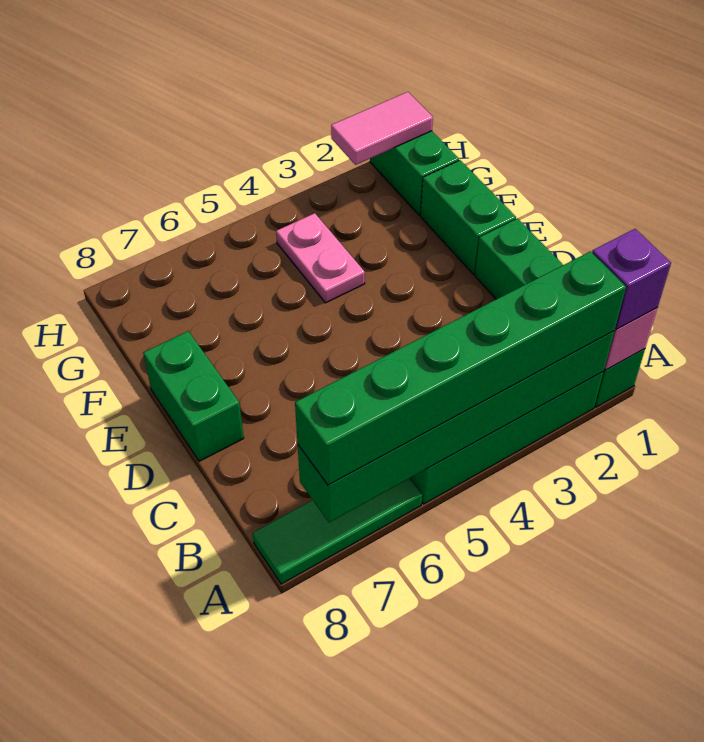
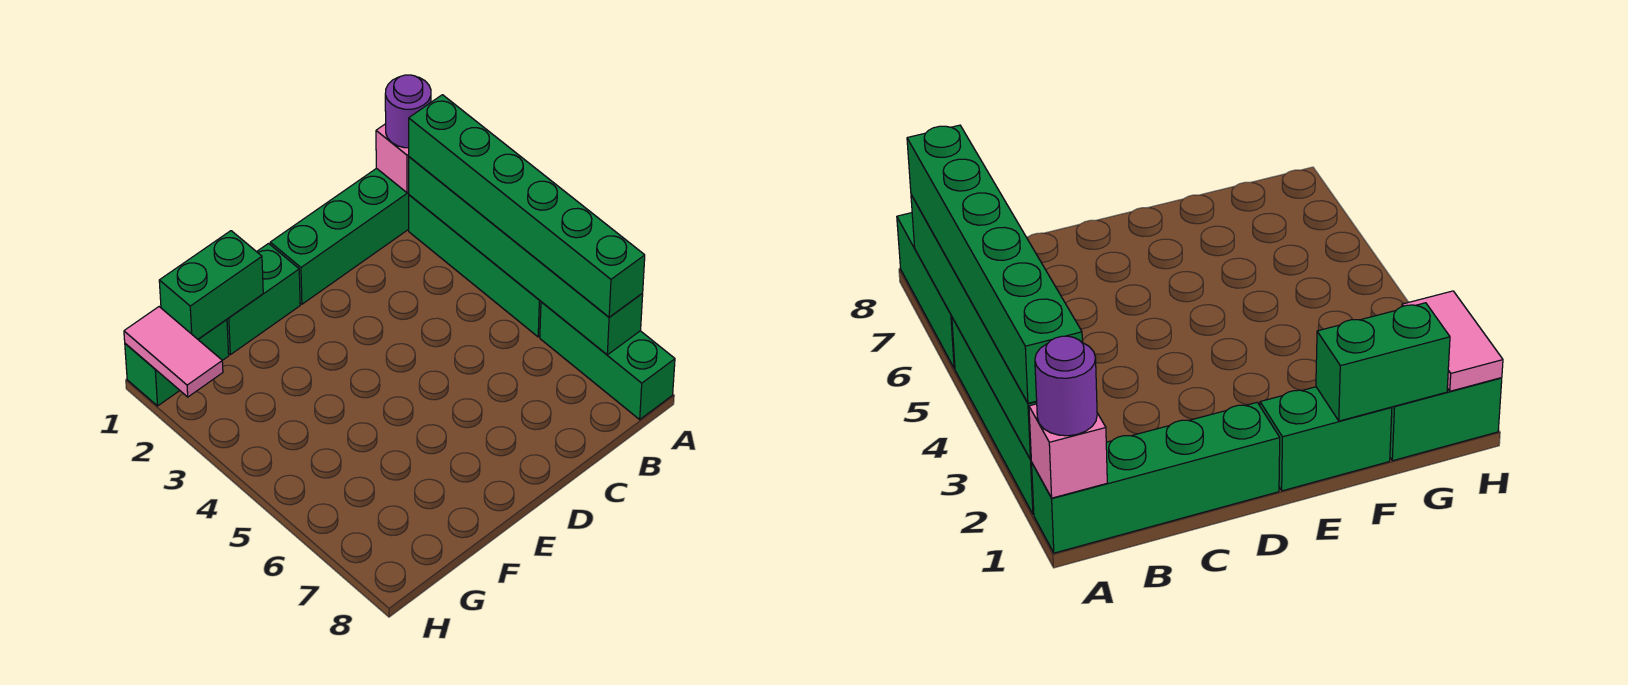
purple brick A1 level 3 -> purple round brick A1 level 3
green tile A6:A8 level 1 -> green brick A6:A8 level 1
green brick D8:E8 level 1 -> green brick F1:G1 level 2
pink plate F4:G4 level 1 -> none

